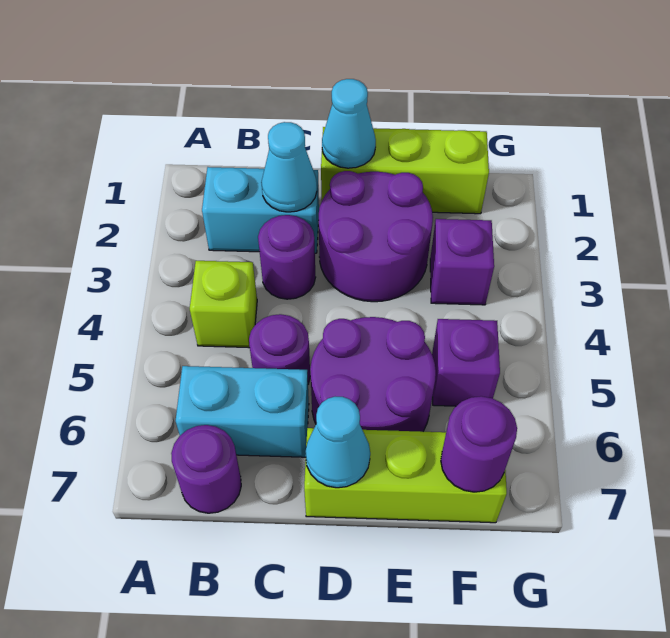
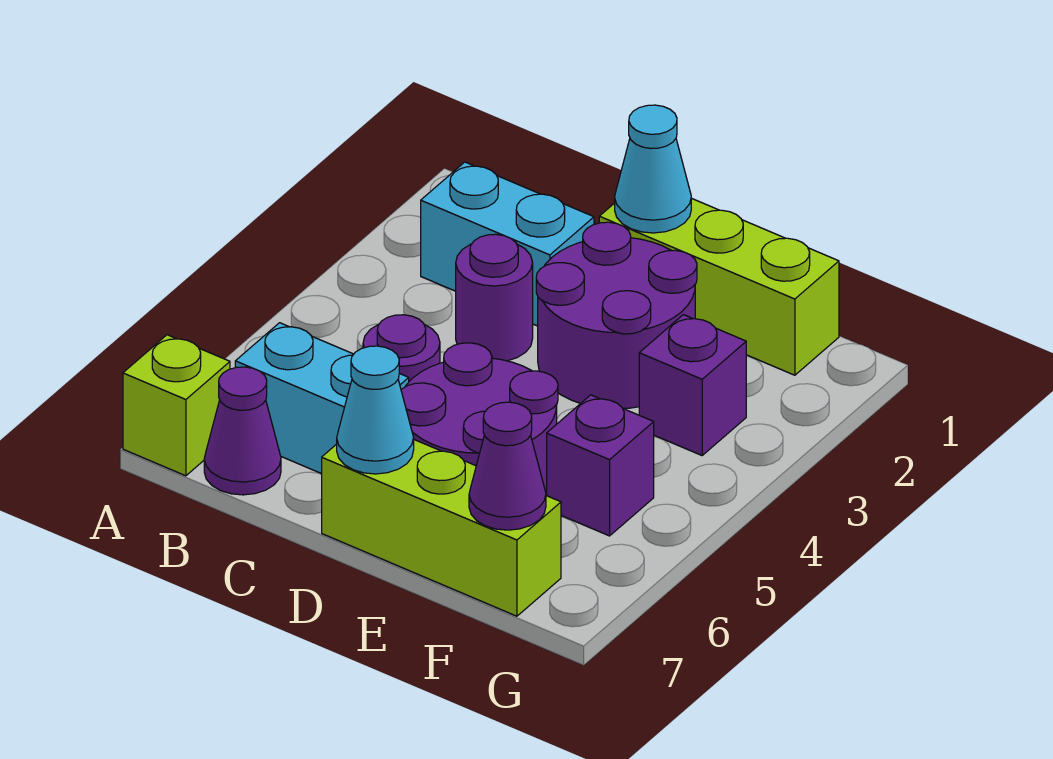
lime brick B4 level 1 -> lime brick A7 level 1
purple round brick B7 level 1 -> purple cone B7 level 1
cyan cone C2 level 2 -> none
purple round brick F7 level 2 -> purple cone F7 level 2

